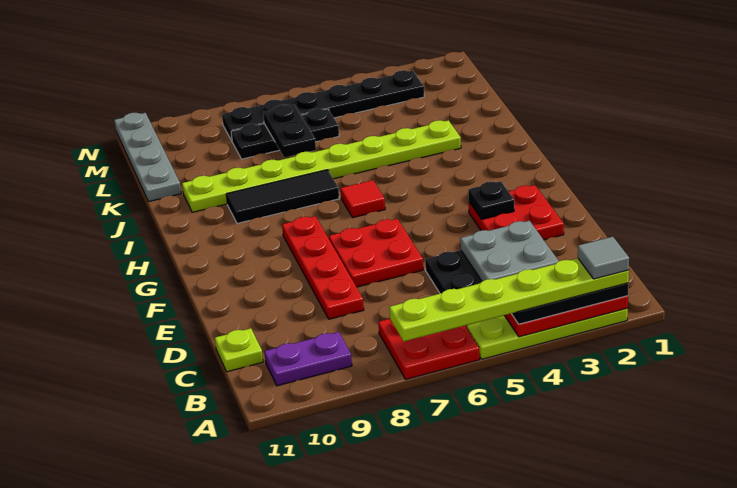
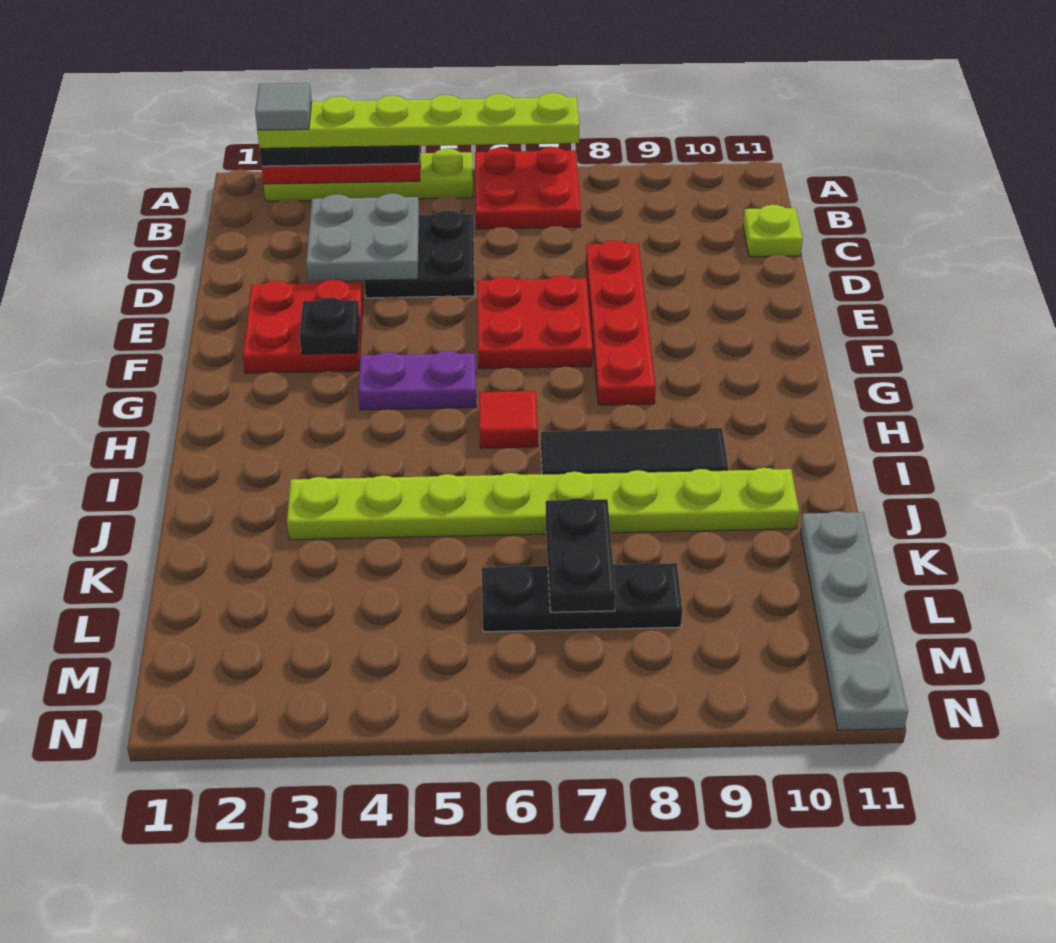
purple plate B9:B10 level 1 -> purple plate G4:G5 level 1
black plate M3:M8 level 1 -> none

